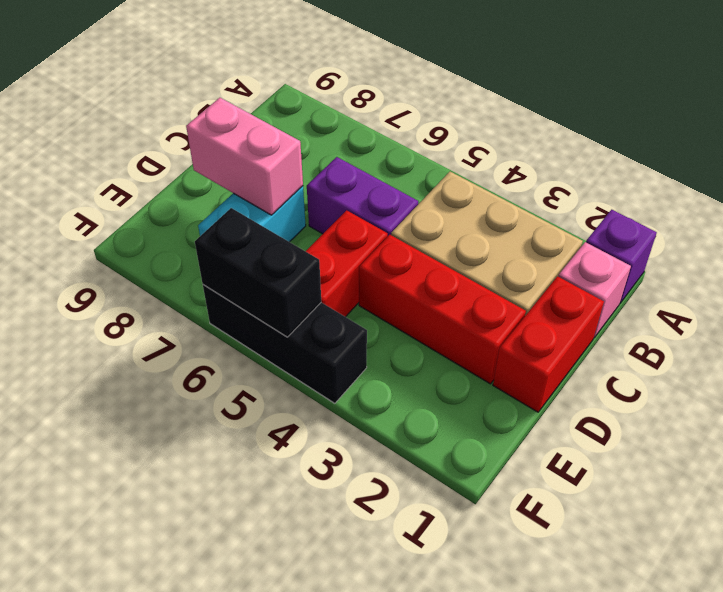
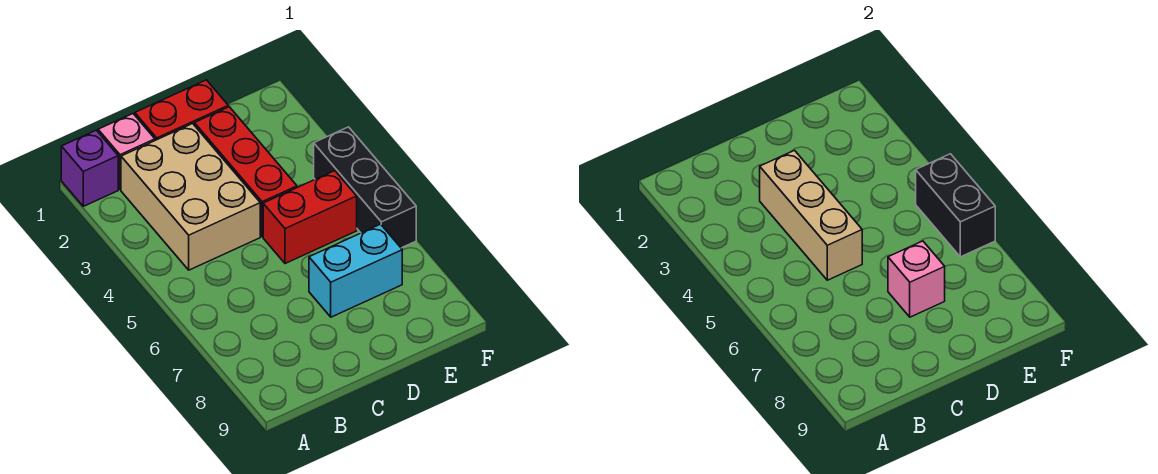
none -> tan brick C3:C5 level 2
purple brick C5:C6 level 1 -> none
pink brick D7:D8 level 2 -> pink brick D7 level 2

